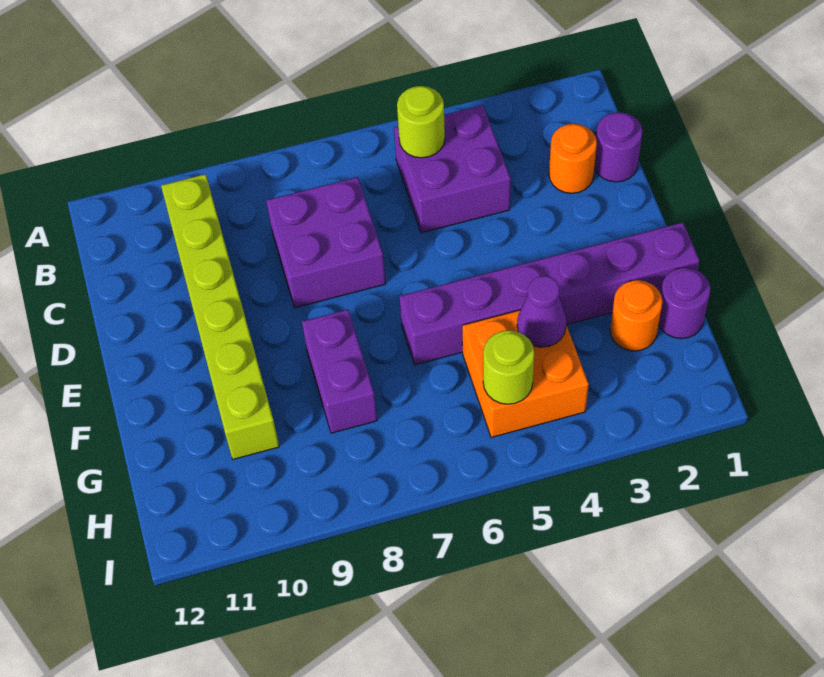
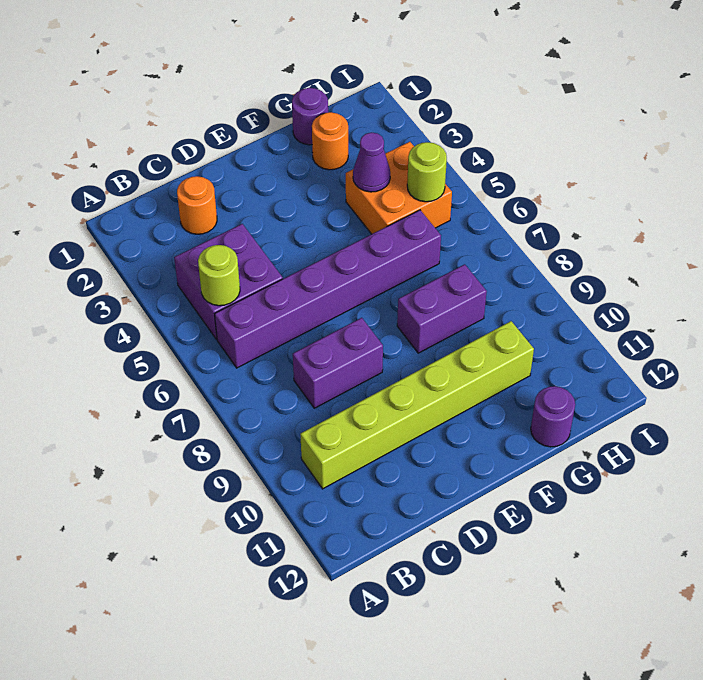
purple round brick C1 level 1 -> purple round brick G12 level 1
purple brick C7:D8 level 1 -> purple brick C8:D8 level 1
purple brick F1:F6 level 1 -> purple brick B6:G6 level 1

